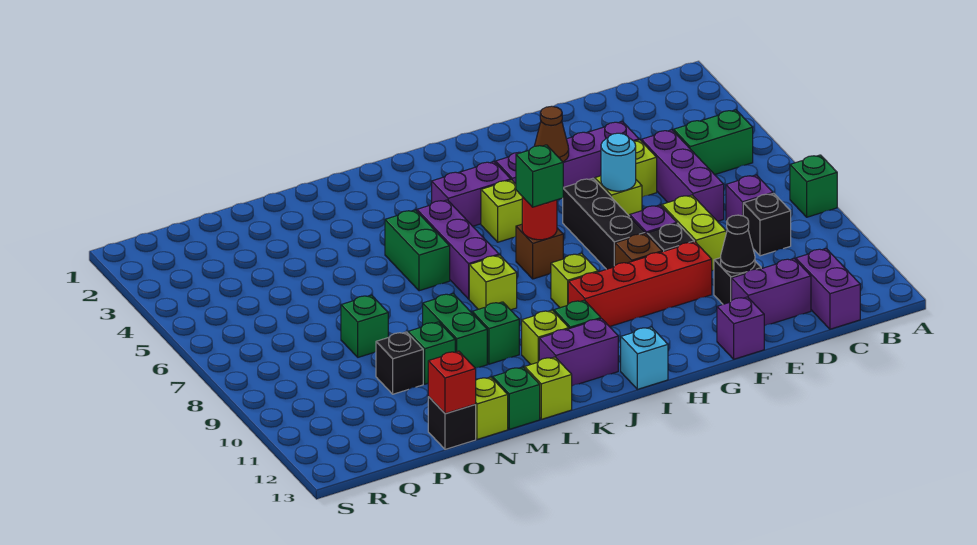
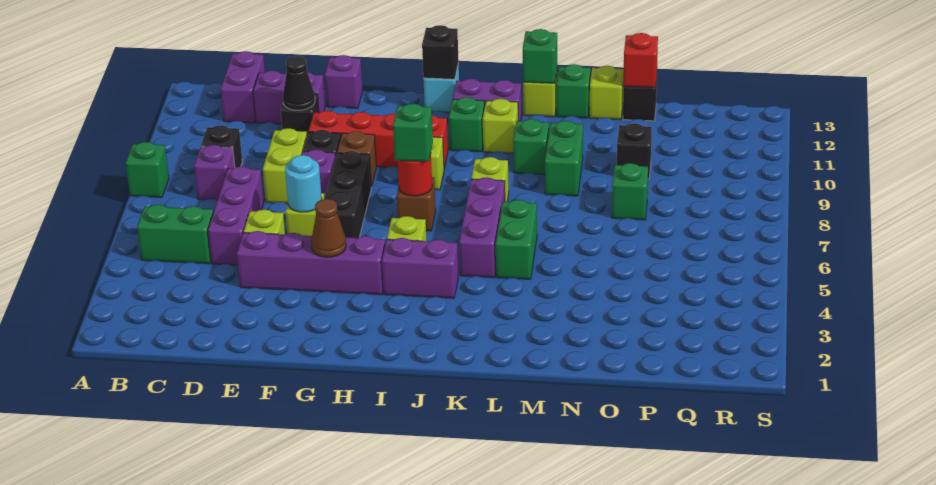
none -> black brick I13 level 2
green brick N10 level 1 -> green brick L13 level 2

